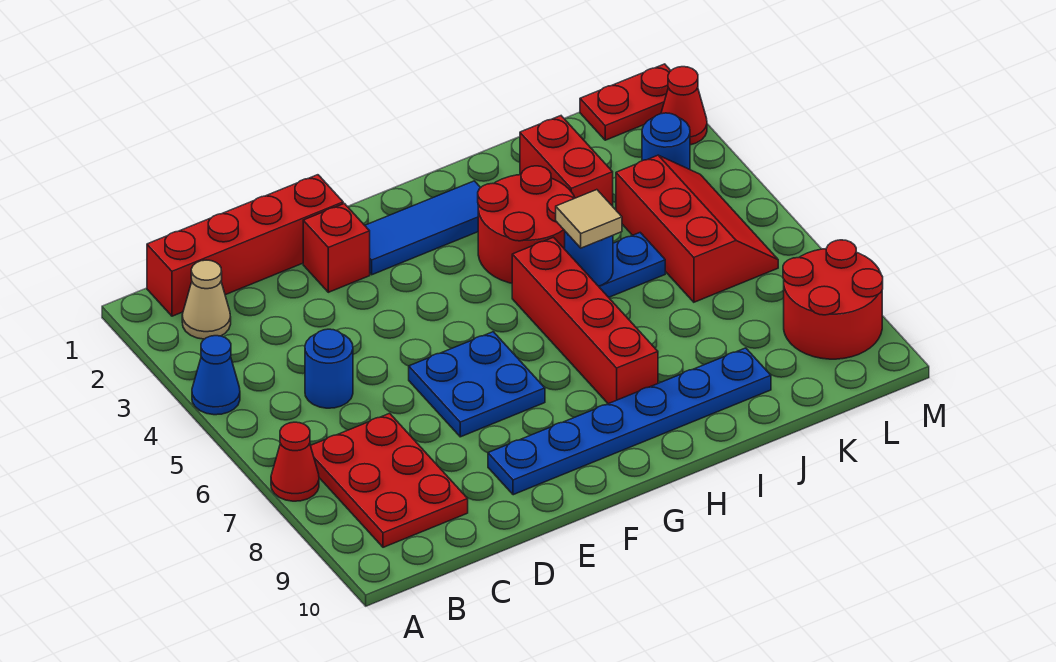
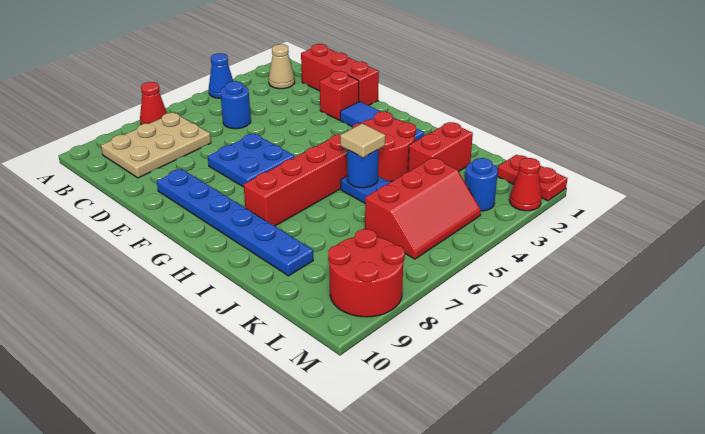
red brick B1:E1 level 1 -> red brick C1:E1 level 1
red plate B7:C9 level 1 -> tan plate B7:C9 level 1

